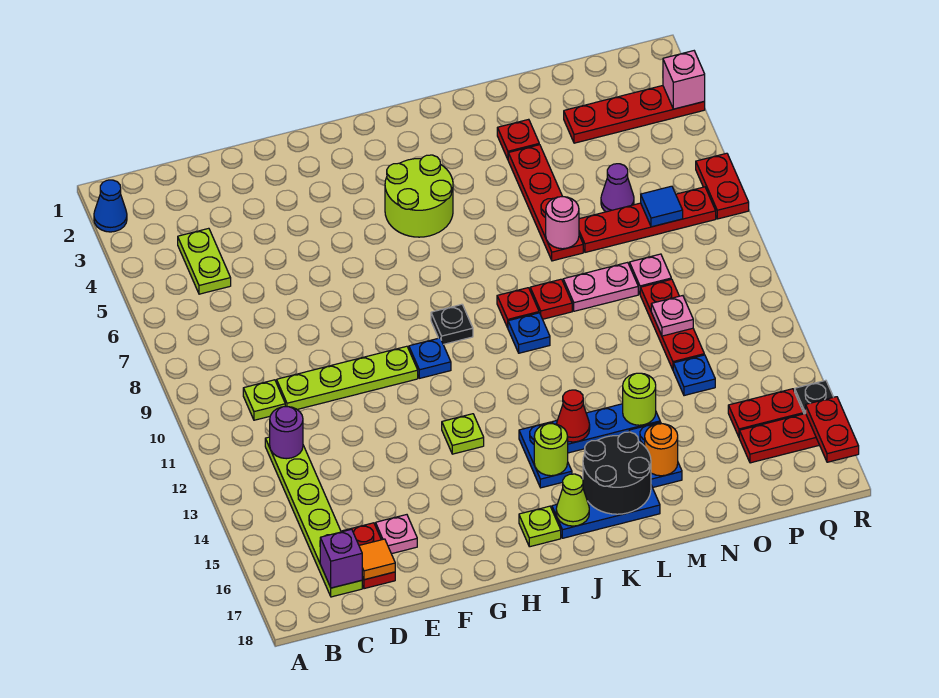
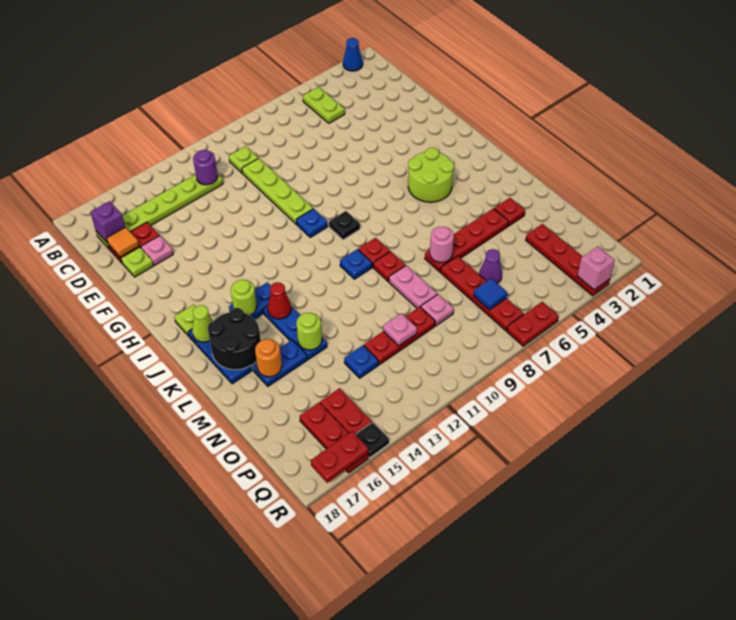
lime plate C4:C5 level 1 -> lime plate B5:C5 level 1
lime plate H13 level 1 -> lime plate E17 level 1

